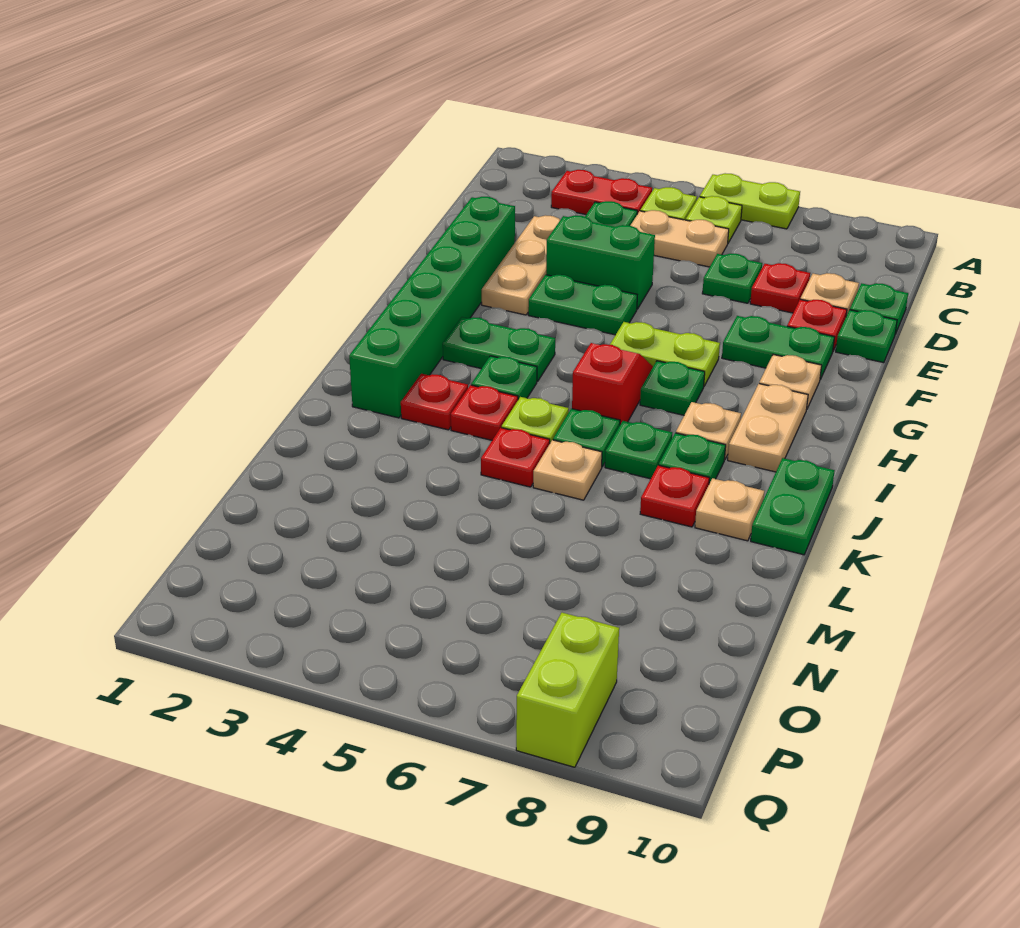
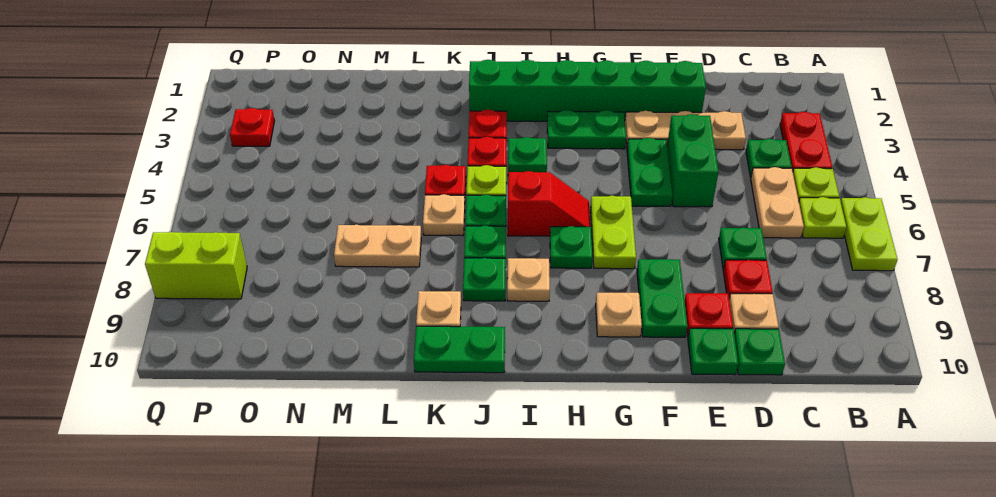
green plate H3:H4 level 1 -> green plate G3:H3 level 1
tan plate H9:I9 level 1 -> tan plate L7:M7 level 1
red plate K8 level 1 -> red plate P3 level 1

